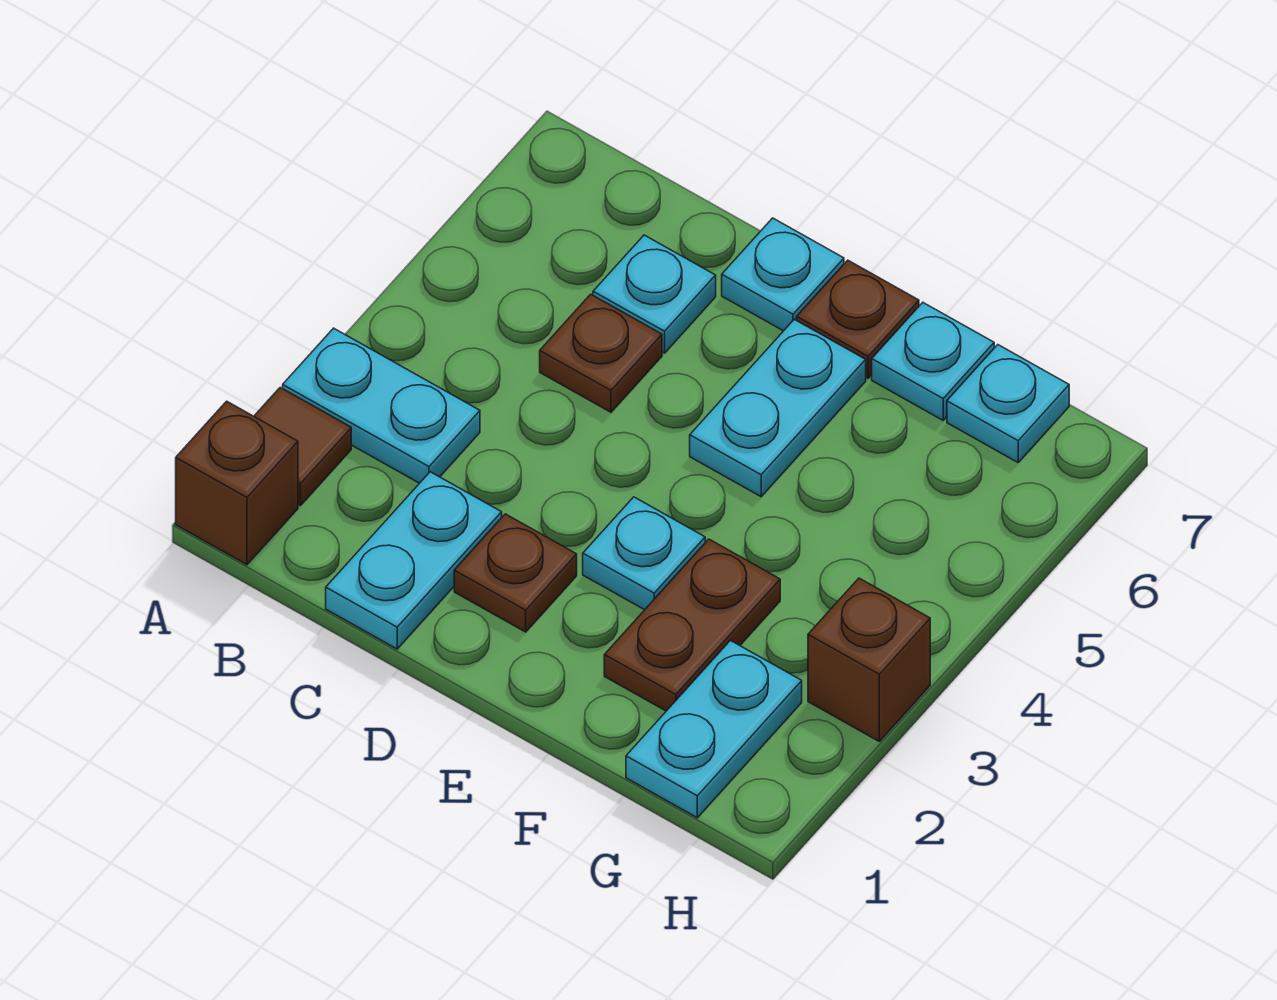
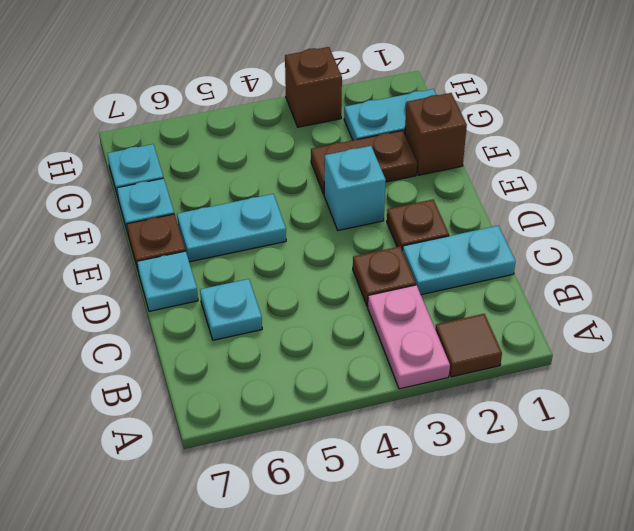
brown brick A1 level 1 -> brown brick F1 level 1
cyan plate A3:B3 level 1 -> pink plate A3:B3 level 1
brown plate C5 level 1 -> brown plate C3 level 1
cyan plate E3 level 1 -> cyan brick E3 level 1

